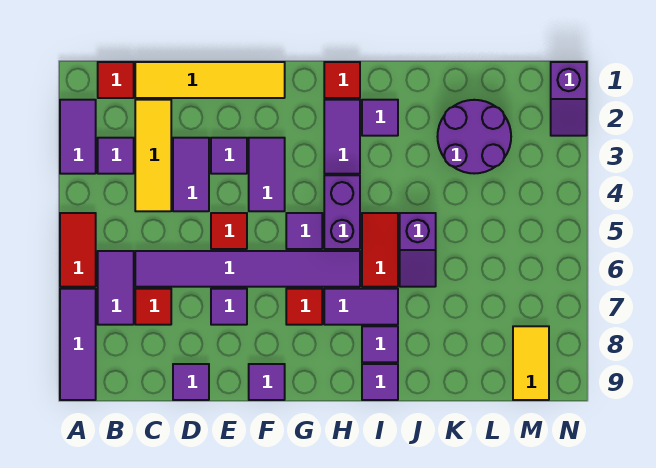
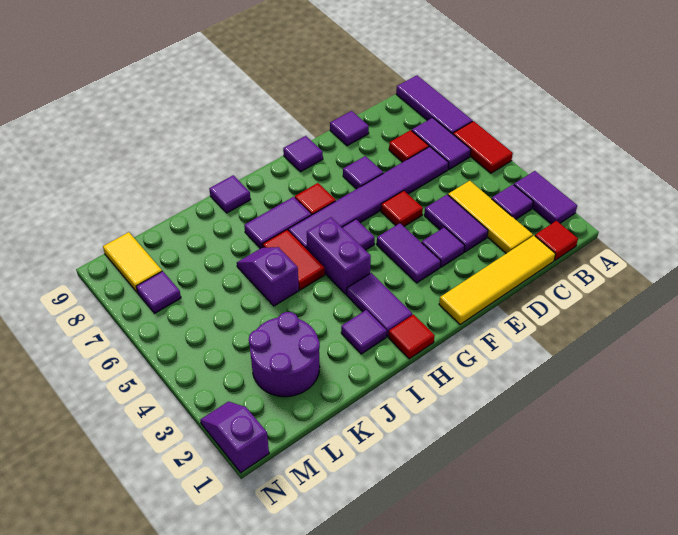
purple tile I8 level 1 -> purple tile M7 level 1

